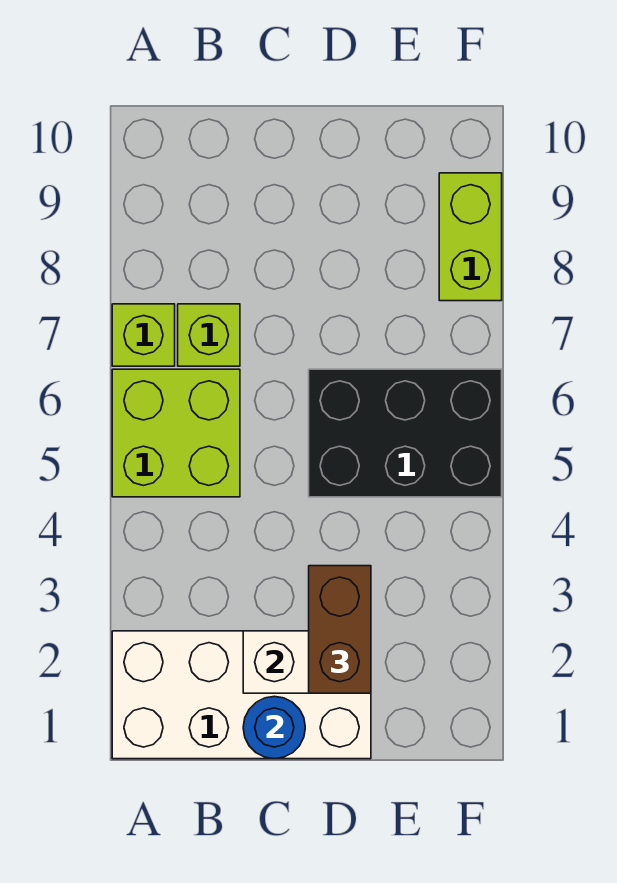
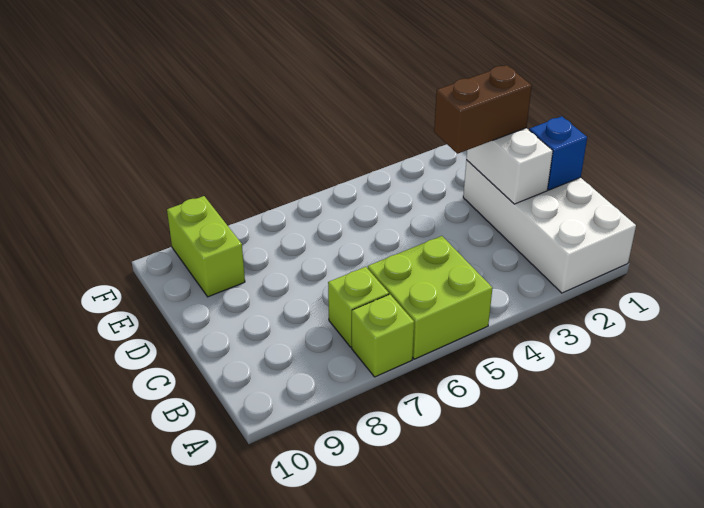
blue round brick C1 level 2 -> blue brick C1 level 2
black brick D5:F6 level 1 -> none
lime brick F8:F9 level 1 -> lime brick E9:F9 level 1

